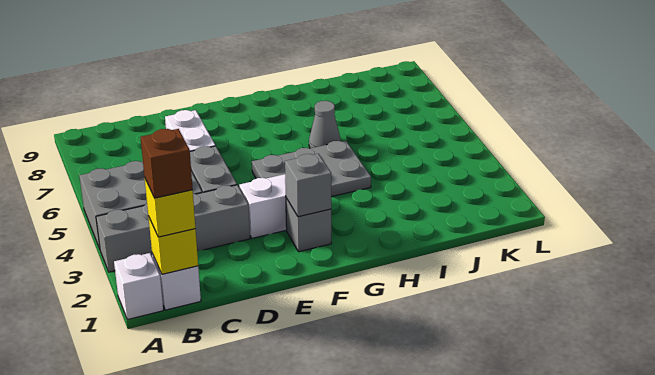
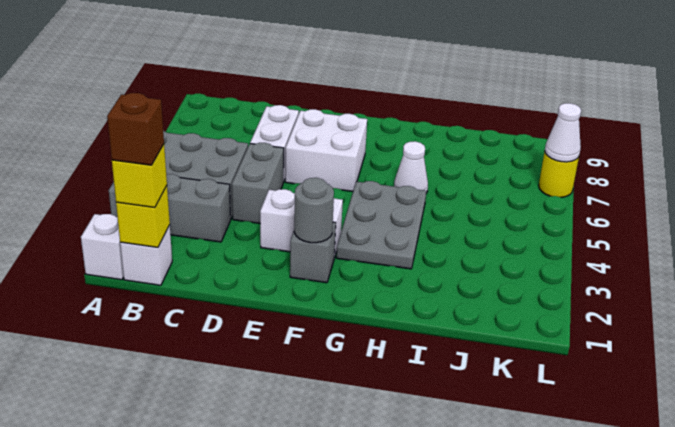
grey brick A3:D3 level 1 -> grey brick A3:C3 level 1
none -> white brick E6:F7 level 1
grey brick F2 level 2 -> grey round brick F2 level 2
grey plate F4:H5 level 1 -> grey plate G3:H5 level 1
grey cone H6 level 1 -> white cone H6 level 1
none -> yellow round brick L7 level 1
none -> white cone L7 level 2

